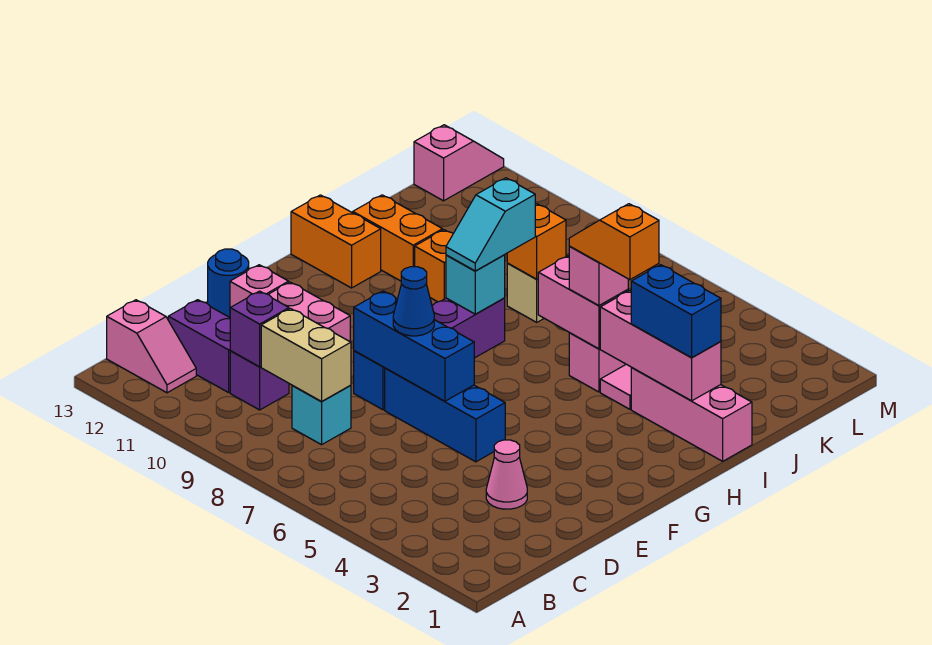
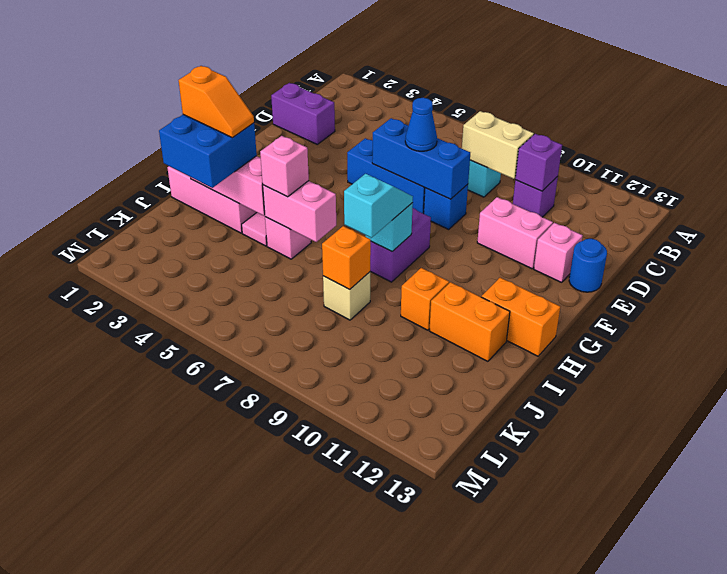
pink slope B12:B13 level 1 top 13 -> none
purple brick C11:C12 level 1 -> purple brick D1:D2 level 1
pink cone D3 level 1 -> none
blue brick I2:I3 level 3 -> blue brick I2:J3 level 3
orange slope I4:I5 level 4 top 4 -> orange slope I2:I3 level 4 top 2
pink slope L13:M13 level 1 top L -> none

